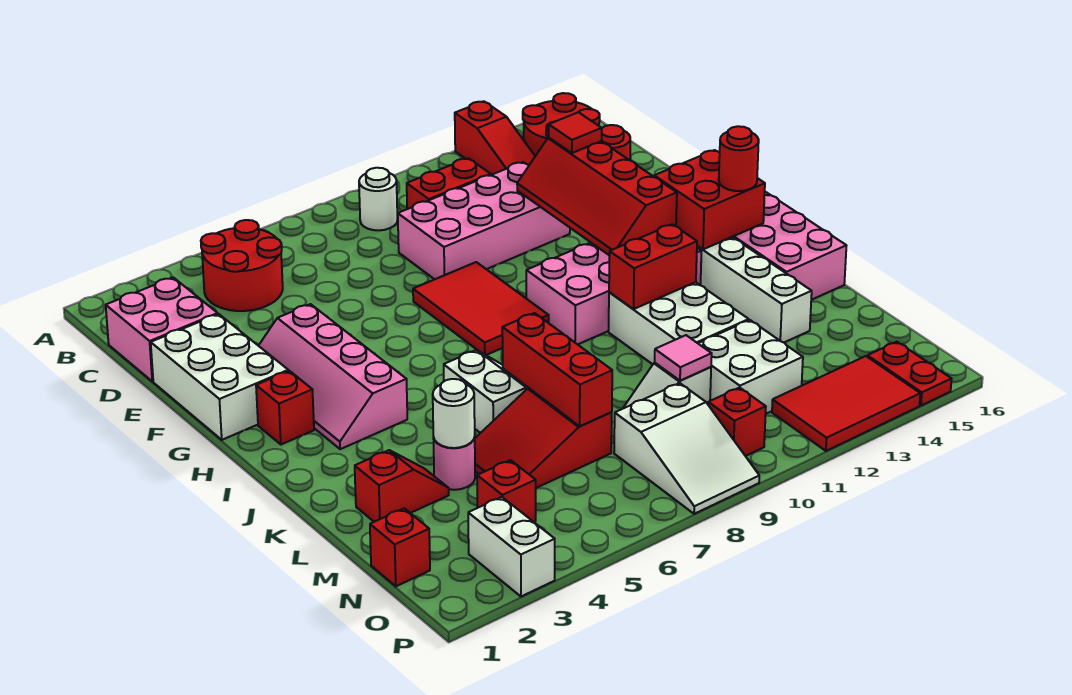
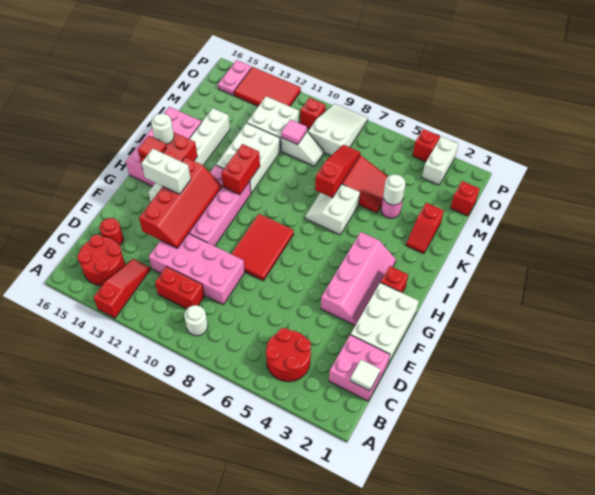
none -> white tile C1 level 2
red tile E13 level 3 -> red tile H15 level 3
none -> white brick G13:G14 level 3
pink brick H10:I13 level 1 -> pink brick F11:I12 level 1
red round brick I15 level 3 -> white round brick I15 level 3
red brick J11:J12 level 2 -> red brick I11:J11 level 2
red brick K7:M7 level 2 -> red slope K7:M7 level 2 top K
red slope L2:L3 level 1 top 2 -> red slope K2:L2 level 1 top L
red brick N4 level 1 -> red brick P4 level 1
red plate O15:P15 level 1 -> pink plate O15:P15 level 1

